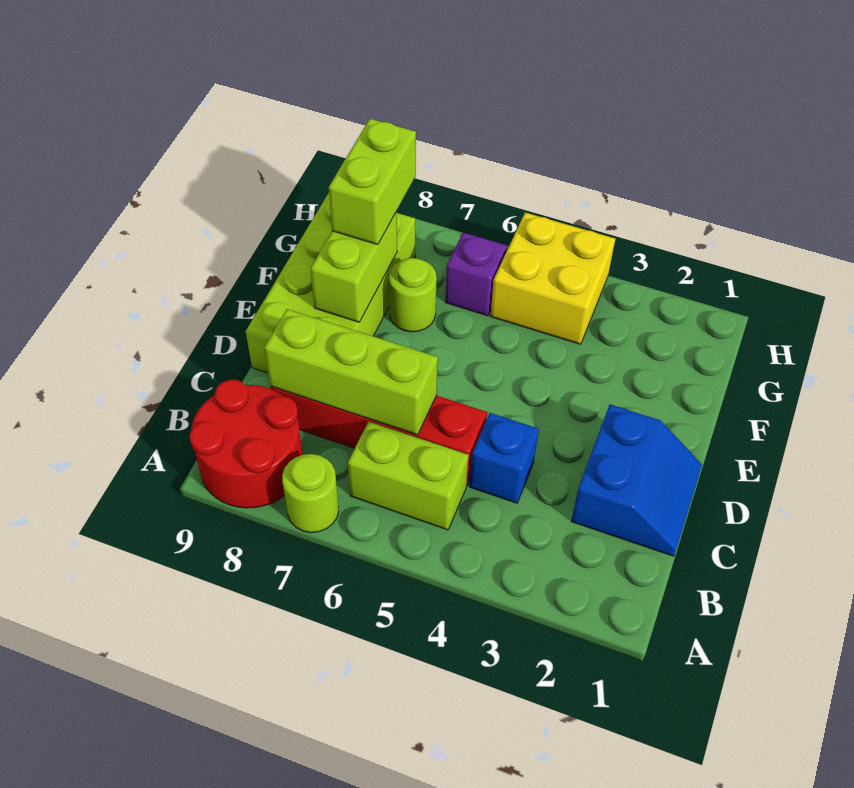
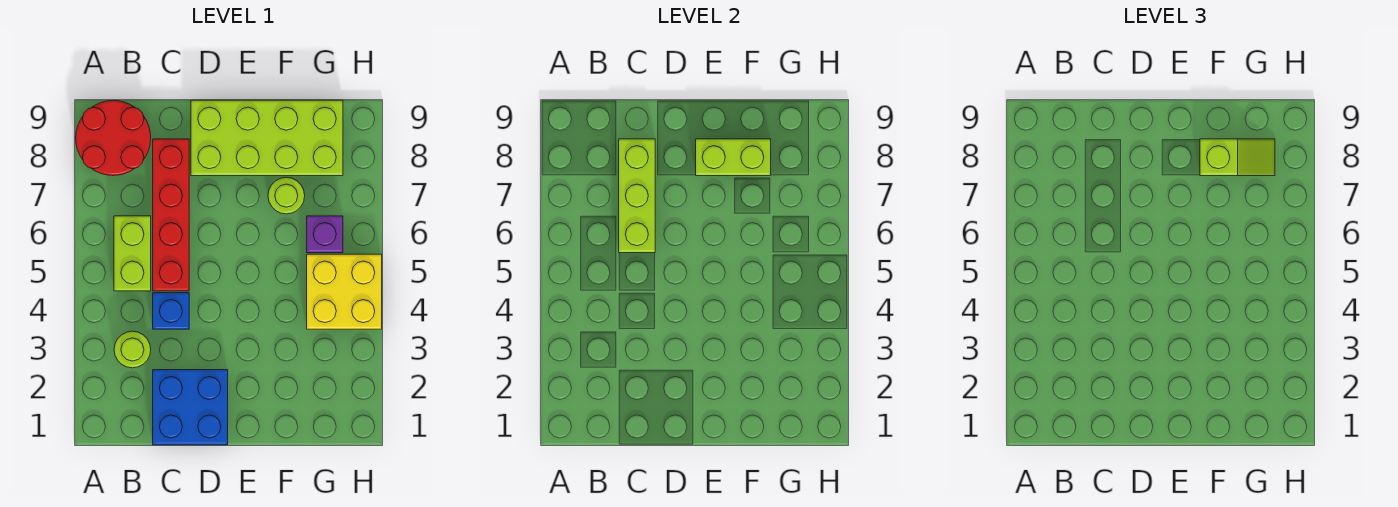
lime round brick A7 level 1 -> lime round brick B3 level 1
blue slope C1:D2 level 1 top 2 -> blue brick C1:D2 level 1
lime brick F8:G8 level 3 -> lime slope F8:G8 level 3 top F

